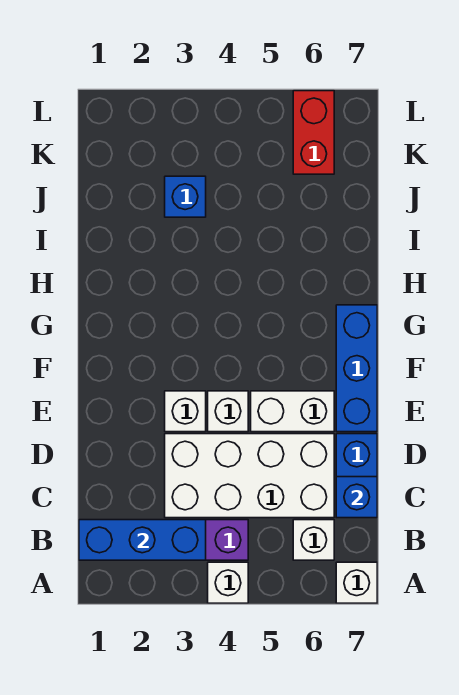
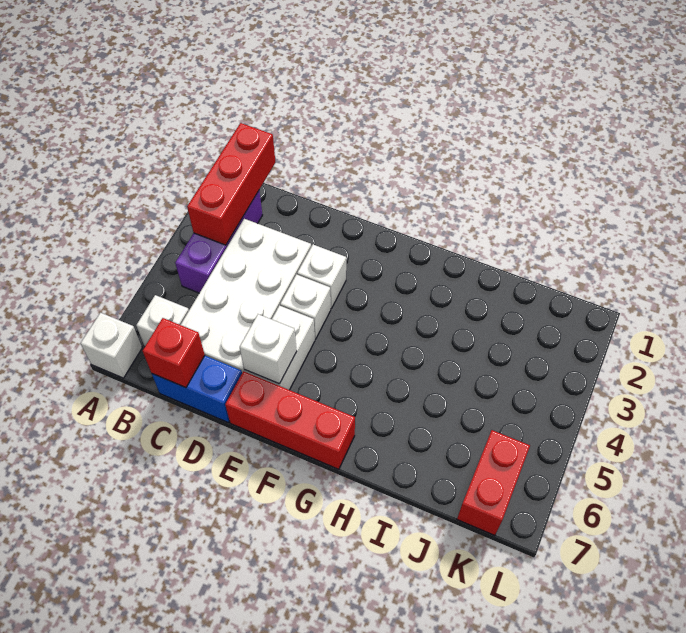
white brick A4 level 1 -> white brick E6 level 2
blue brick B1:B3 level 2 -> red brick B1:B3 level 2
blue brick C7 level 2 -> red brick C7 level 2
blue brick E7:G7 level 1 -> red brick E7:G7 level 1
blue brick J3 level 1 -> none
red brick K6:L6 level 1 -> red brick K6:K7 level 1

